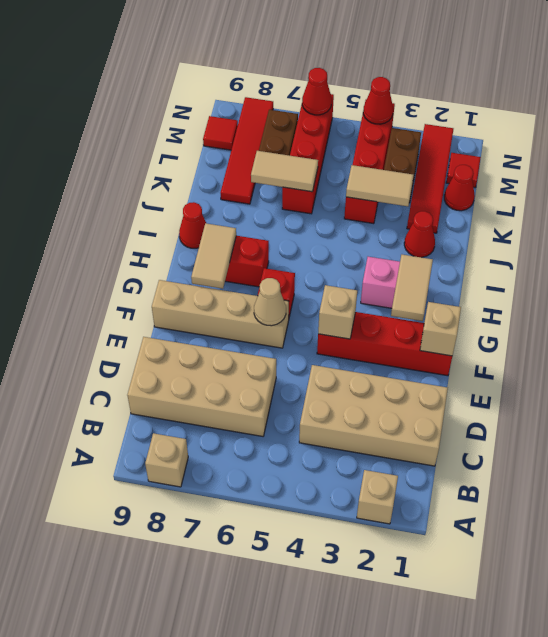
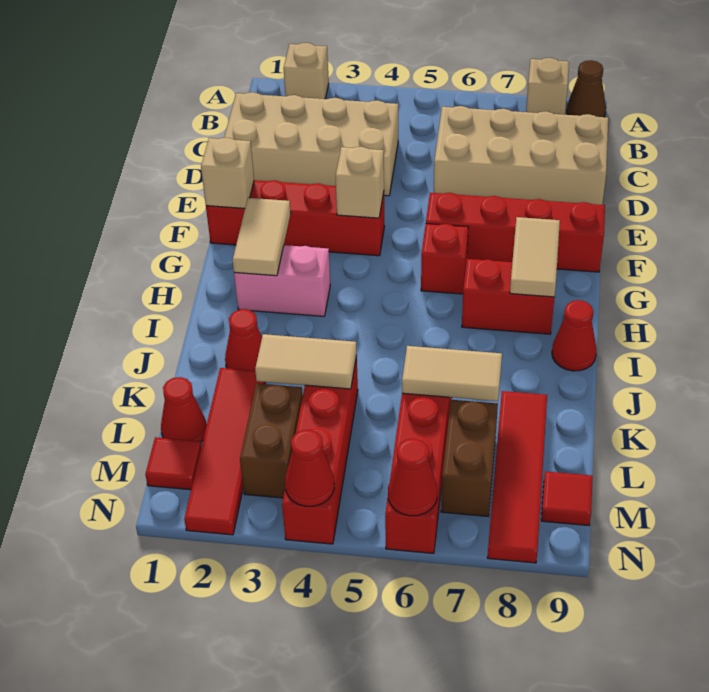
none -> brown cone A9 level 1
tan brick F6:F9 level 1 -> red brick F6:F9 level 1
tan cone F6 level 2 -> none

